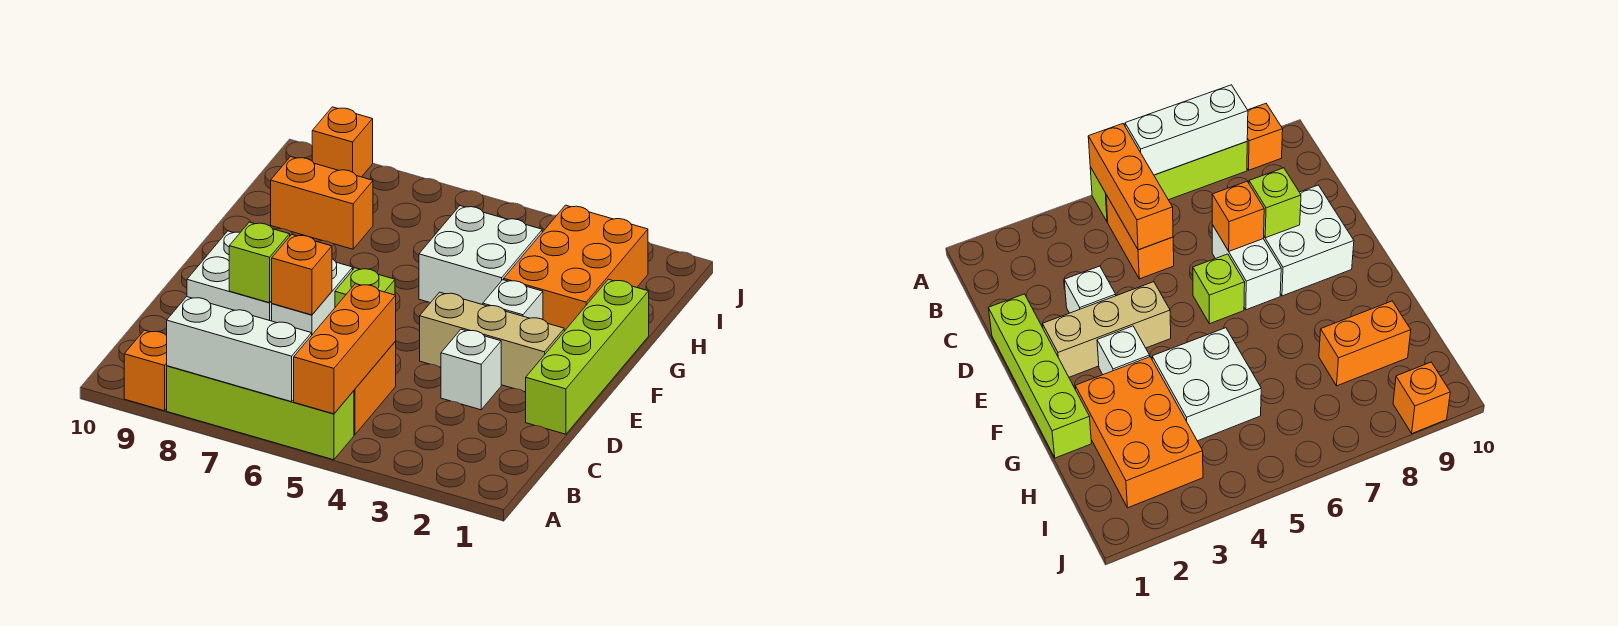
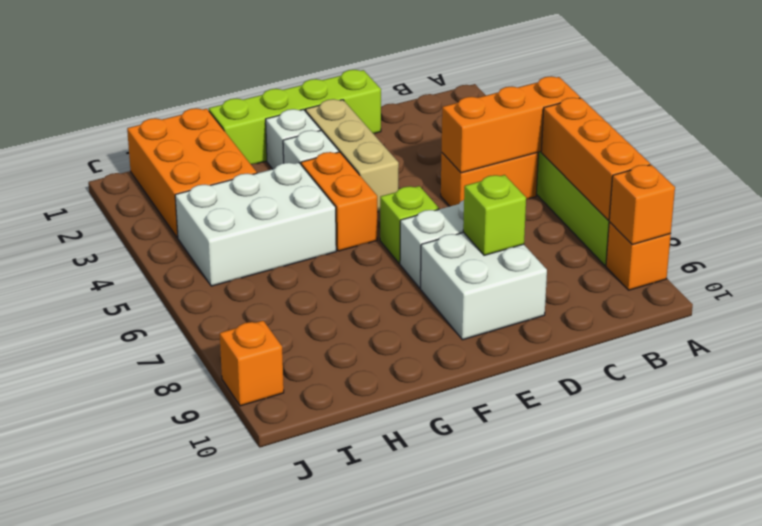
white brick A6:A8 level 2 -> orange brick A6:A8 level 2
white brick D3 level 1 -> white brick F2 level 1
orange brick D7 level 2 -> orange brick A9 level 2
orange brick G2:I3 level 1 -> orange brick H1:I3 level 1
white brick G4:H5 level 1 -> white brick G4:I5 level 1
orange brick H8:H9 level 1 -> orange brick F4:F5 level 1

